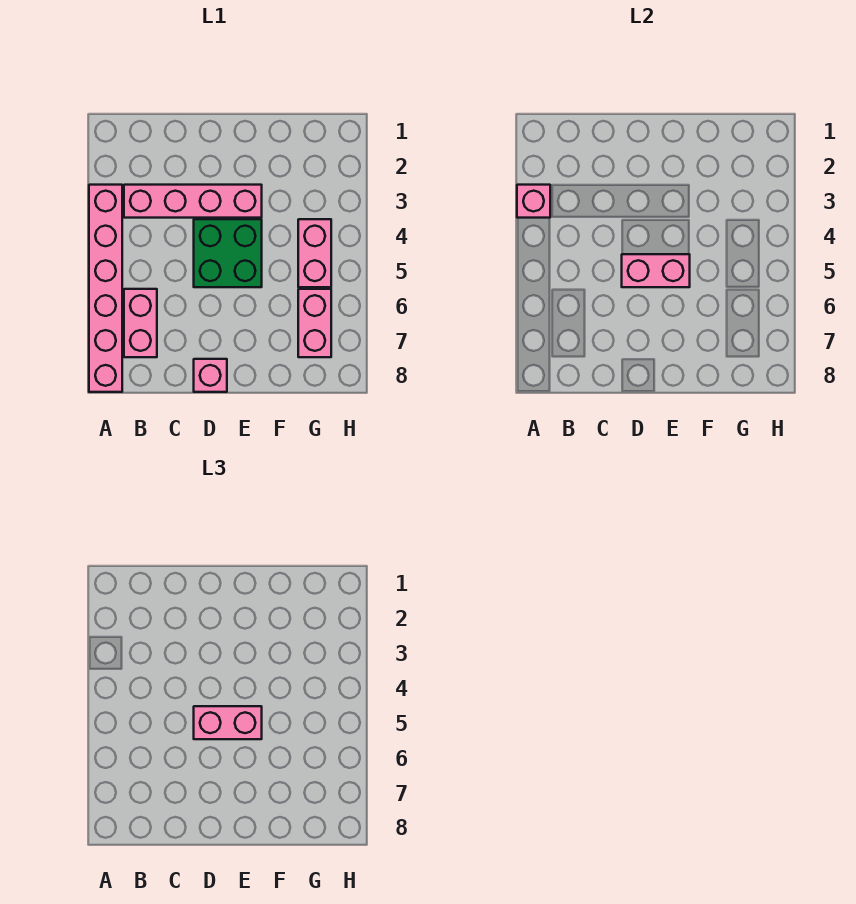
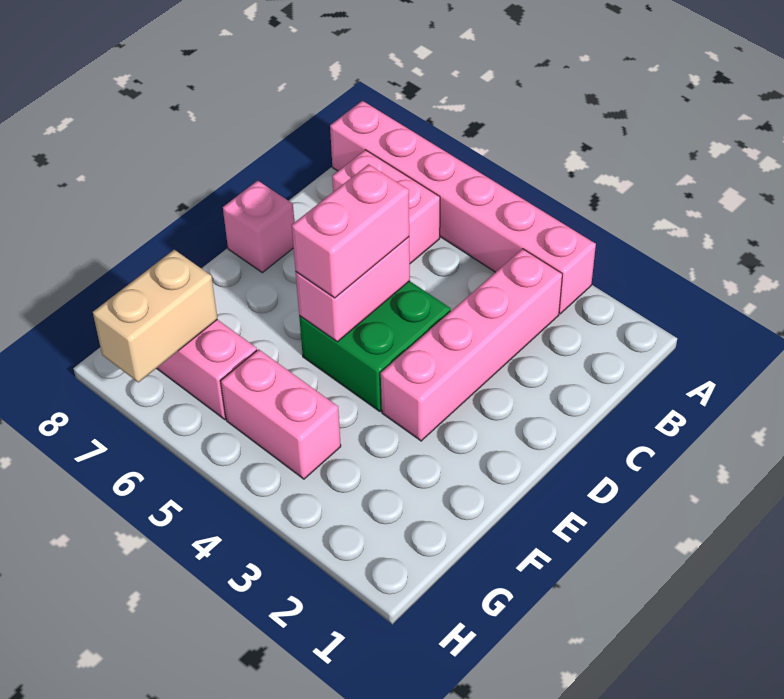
pink brick A3 level 2 -> none
none -> tan brick G7:H7 level 2

